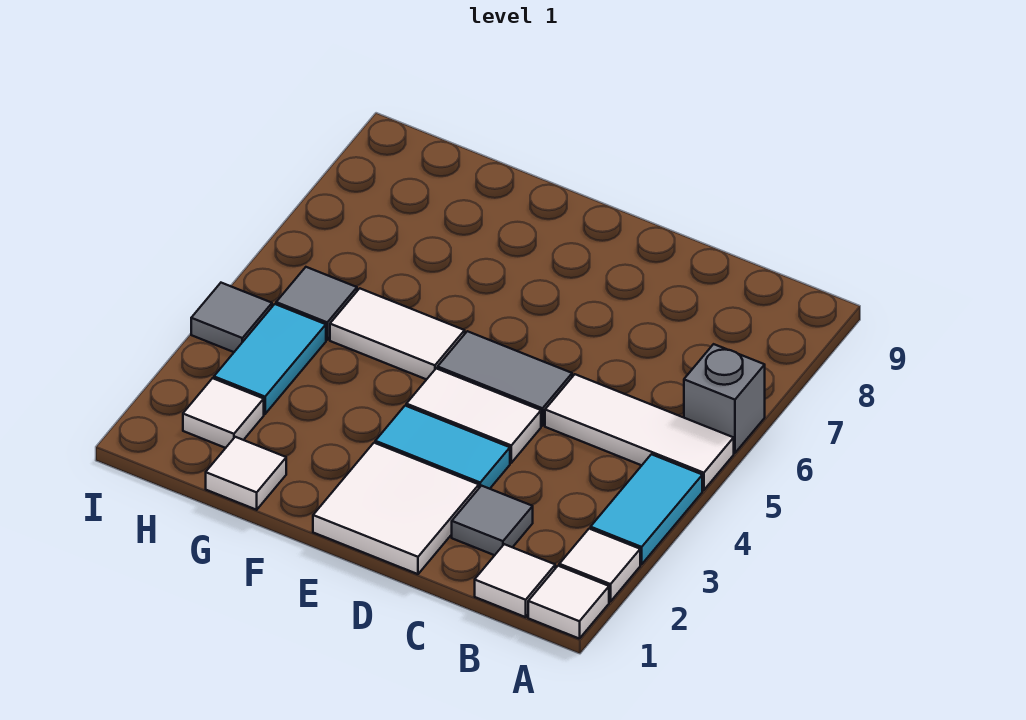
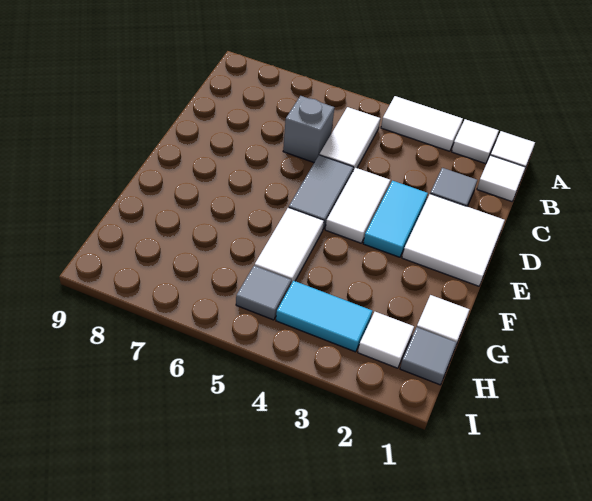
cyan tile A3:A4 level 1 -> white tile A3:A4 level 1
white tile A5:C5 level 1 -> white tile B5:C5 level 1
grey brick A6 level 1 -> grey brick C6 level 1
grey tile I4 level 1 -> grey tile H1 level 1

